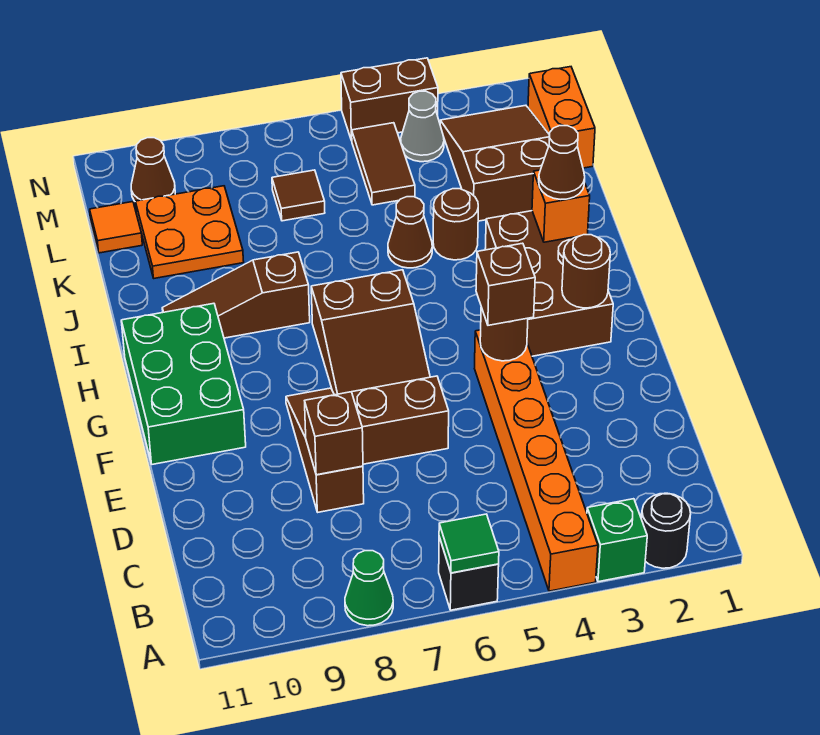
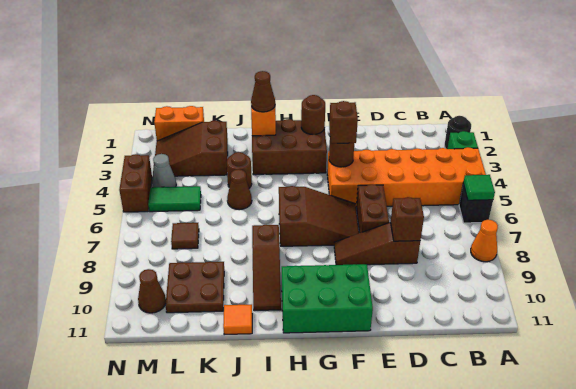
orange brick A4:F4 level 1 -> orange brick A4:F5 level 1
green cone A8 level 1 -> orange cone A8 level 1
orange plate K9:L10 level 1 -> brown plate K9:L10 level 1
brown tile L5:M5 level 1 -> green tile L5:M5 level 1
orange tile L11 level 1 -> orange tile J11 level 1

